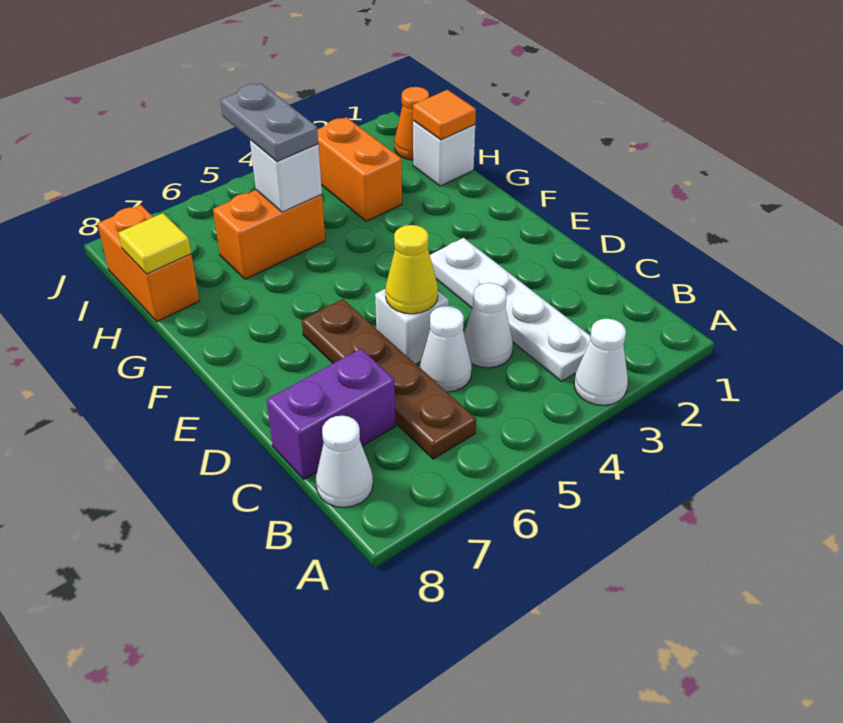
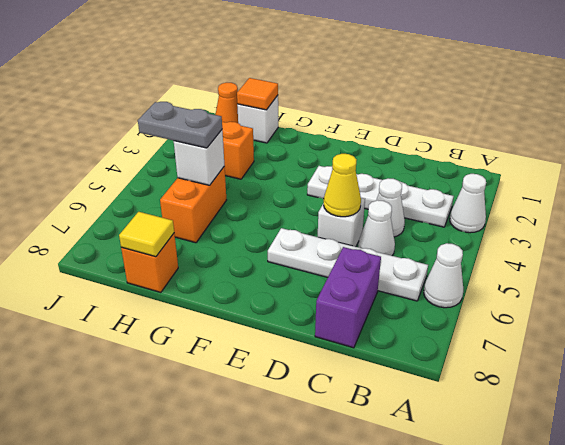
brown plate B6:E6 level 1 -> white plate B6:E6 level 1
white cone B8 level 1 -> white cone A6 level 1
orange brick H8:I8 level 1 -> orange brick H8 level 1

